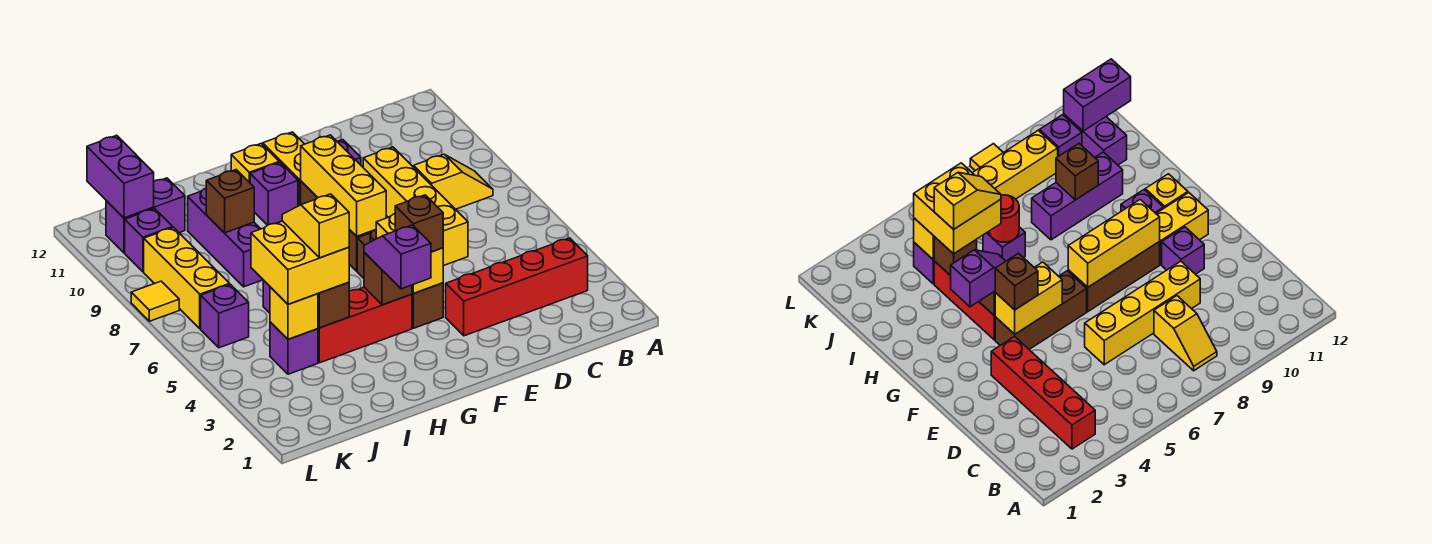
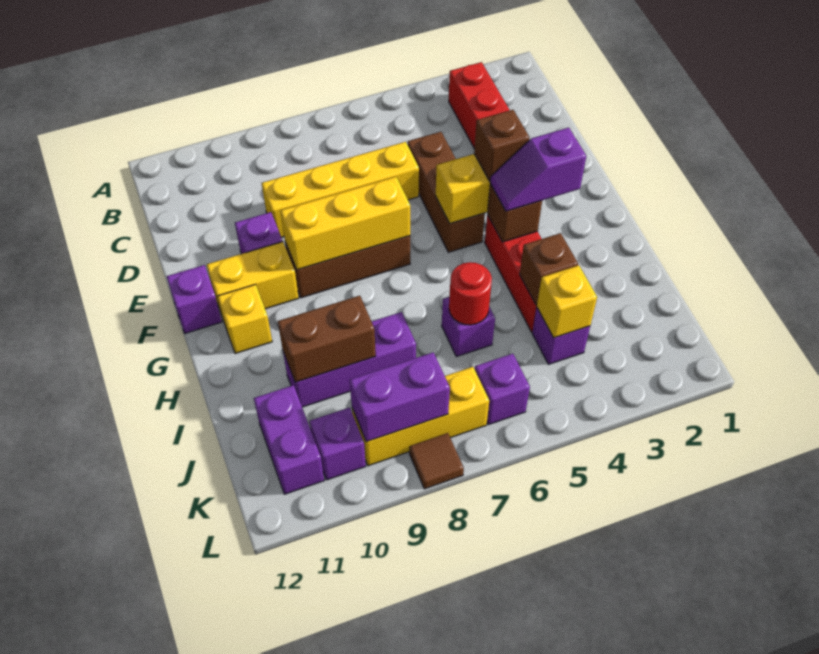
yellow slope B8:C8 level 1 top C -> none
brown brick F4:F6 level 1 -> brown brick D5:F5 level 1
purple brick G10 level 1 -> purple brick F12 level 1
yellow brick I4:J5 level 3 -> none
yellow slope I4:I5 level 4 top 4 -> none
brown brick I9 level 2 -> brown brick I9:I10 level 2
purple brick K11:K12 level 2 -> purple brick K8:K9 level 2
yellow tile L8 level 1 -> brown tile L8 level 1

